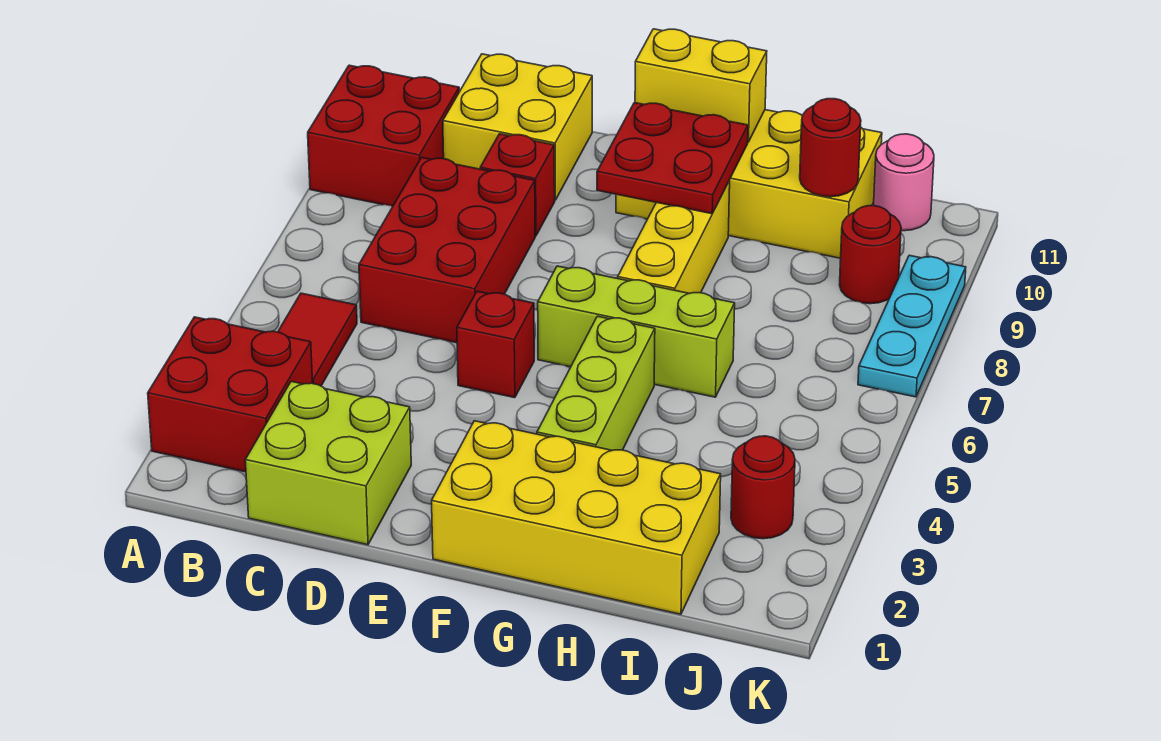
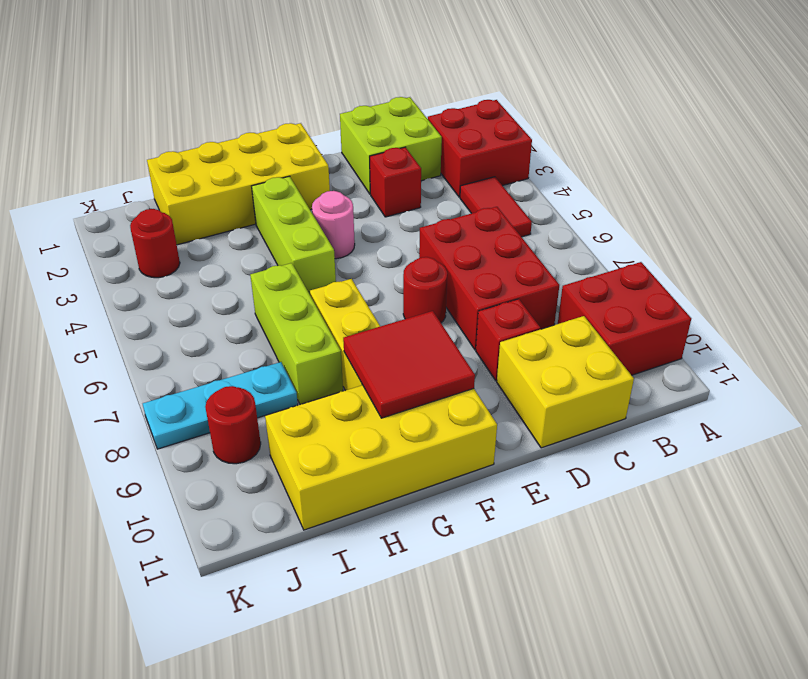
red brick E5 level 1 -> red brick D3 level 1
lime brick F6:H6 level 1 -> lime brick H6:H8 level 1
red plate F9:G10 level 2 -> red tile F9:G10 level 2
yellow brick F11:G11 level 2 -> none
red round brick I10 level 2 -> red round brick E7 level 1
pink round brick J11 level 1 -> pink round brick F4 level 1
cyan plate K7:K9 level 1 -> cyan plate I8:K8 level 1

